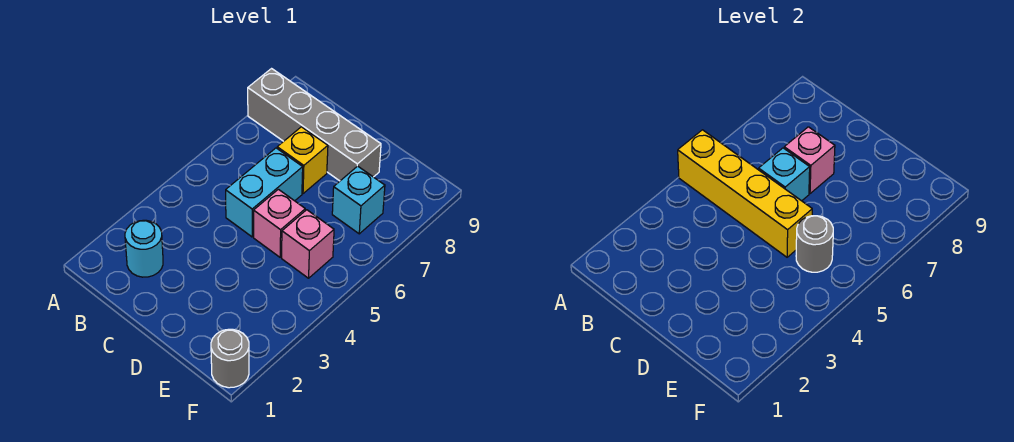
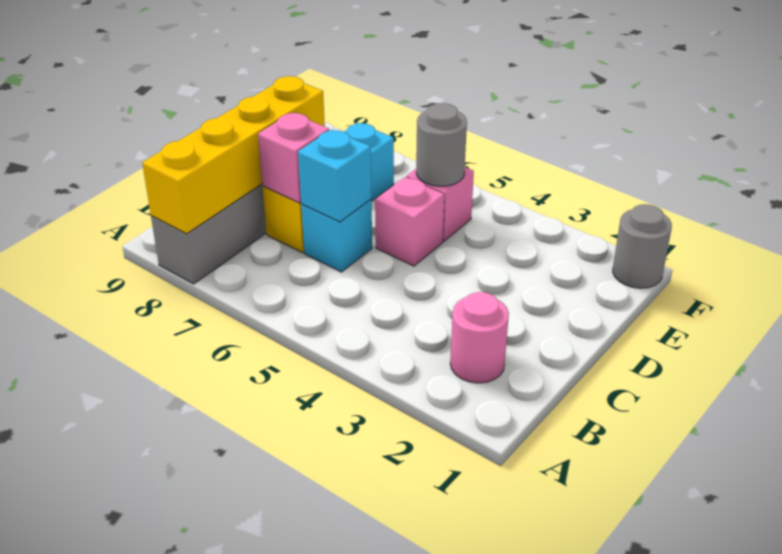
yellow brick A5:D5 level 2 -> yellow brick A8:D8 level 2
cyan round brick B2 level 1 -> pink round brick B2 level 1
cyan brick C5:C6 level 1 -> cyan brick C6 level 1

